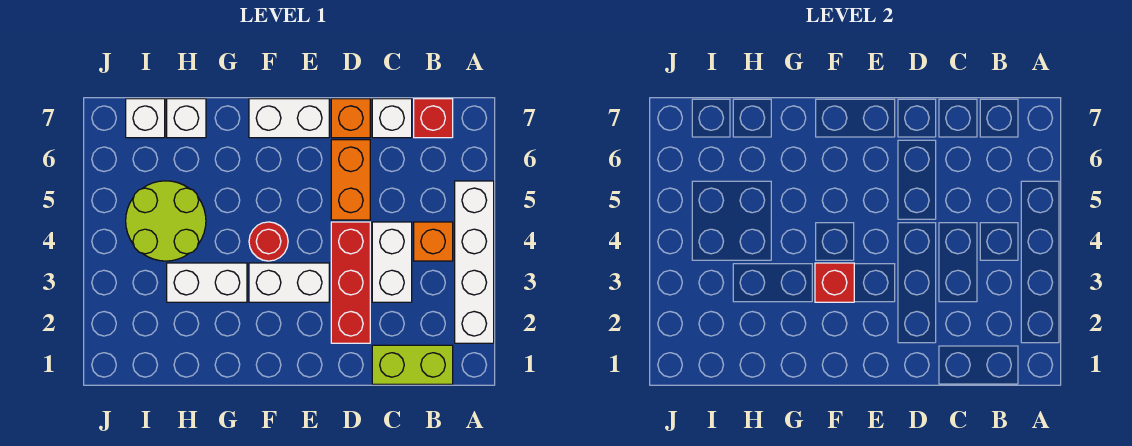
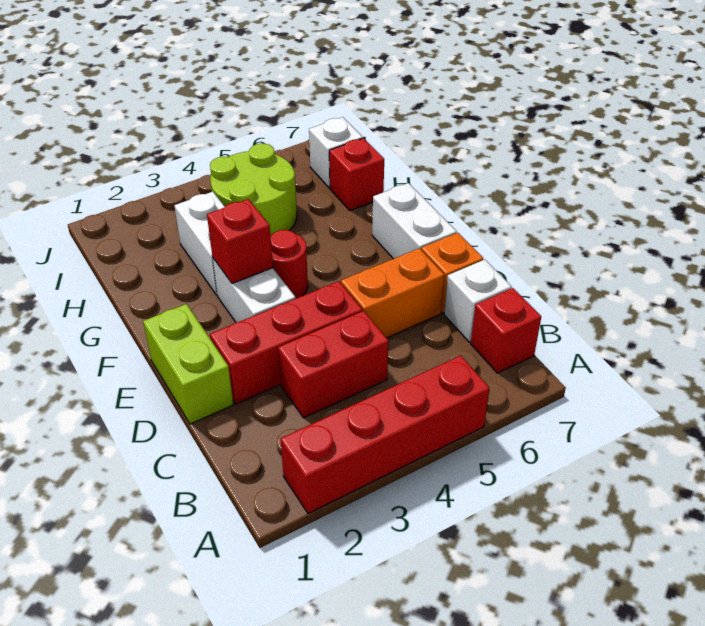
white brick A2:A5 level 1 -> red brick A2:A5 level 1
lime brick B1:C1 level 1 -> lime brick D1:E1 level 1
orange brick B4 level 1 -> none
white brick C3:C4 level 1 -> red brick C3:C4 level 1
white brick H7 level 1 -> red brick H7 level 1

